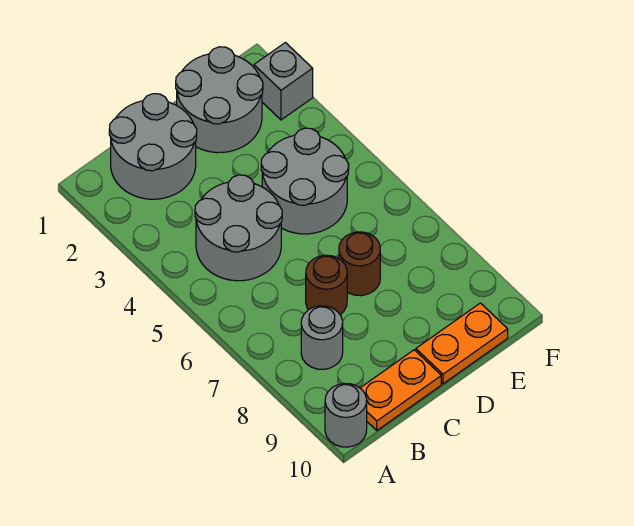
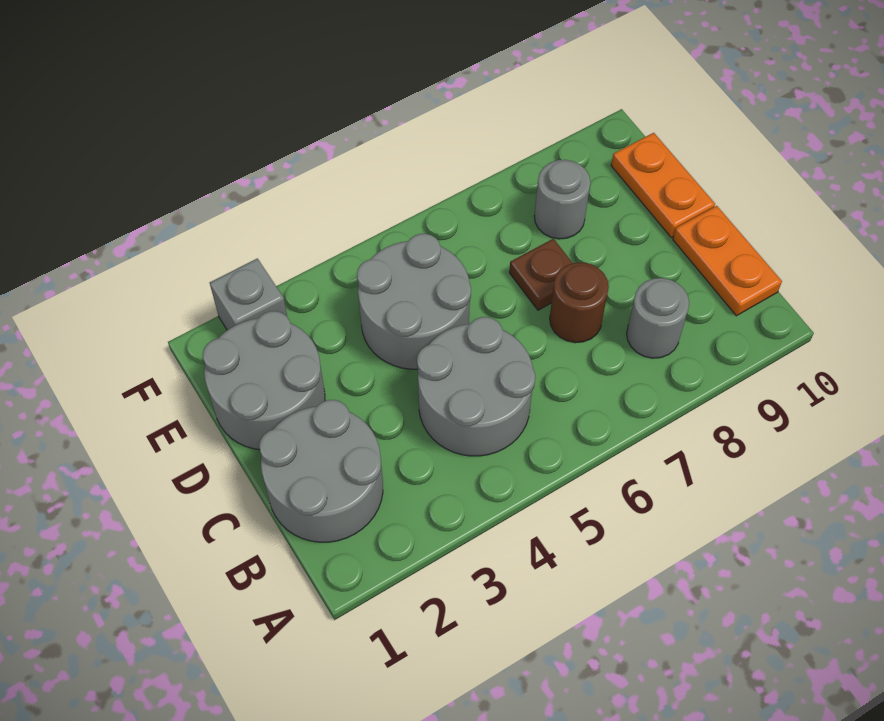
grey round brick A10 level 1 -> grey round brick E8 level 1
brown round brick D7 level 1 -> brown plate D7 level 1

